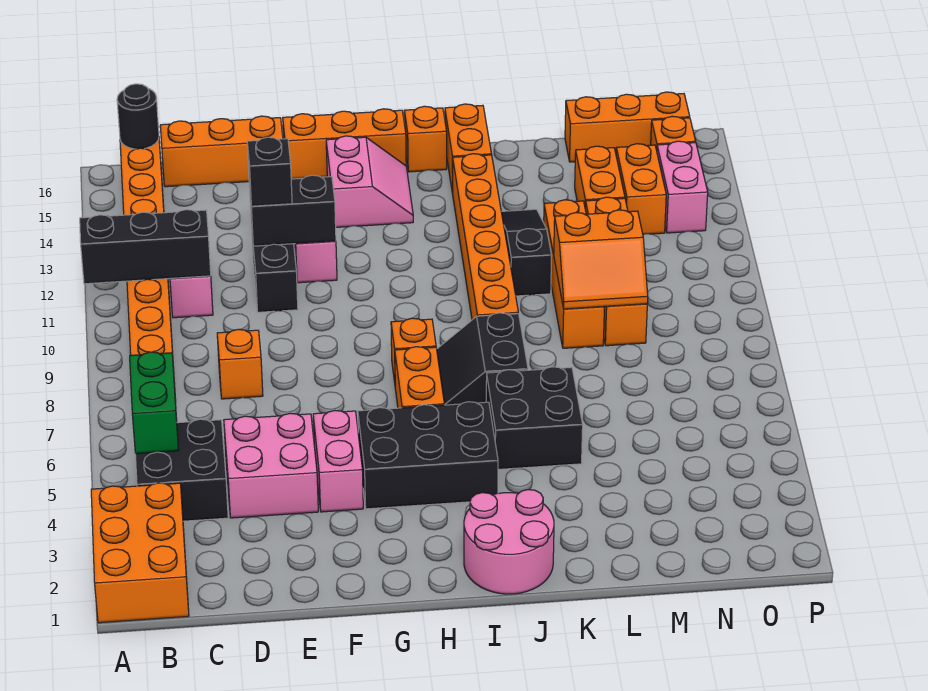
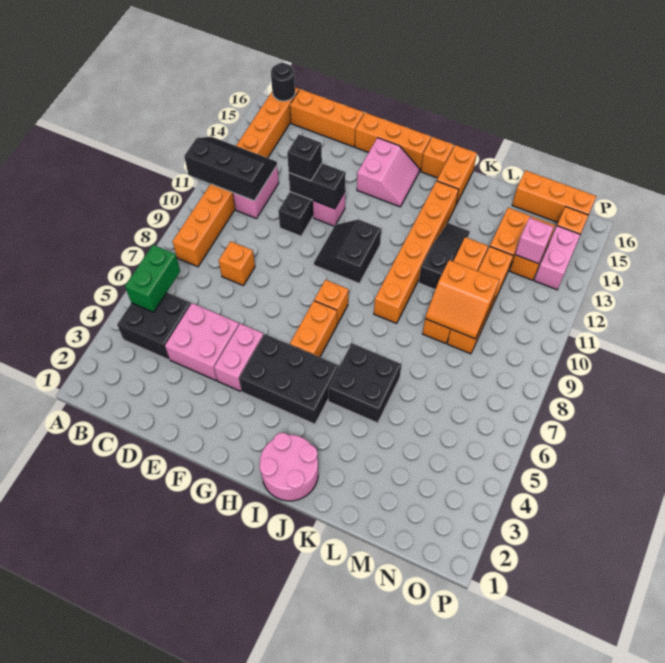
orange brick A1:B3 level 1 -> none
black slope I7:J8 level 1 top J -> black slope G10:H11 level 1 top H
none -> pink brick N13 level 2

